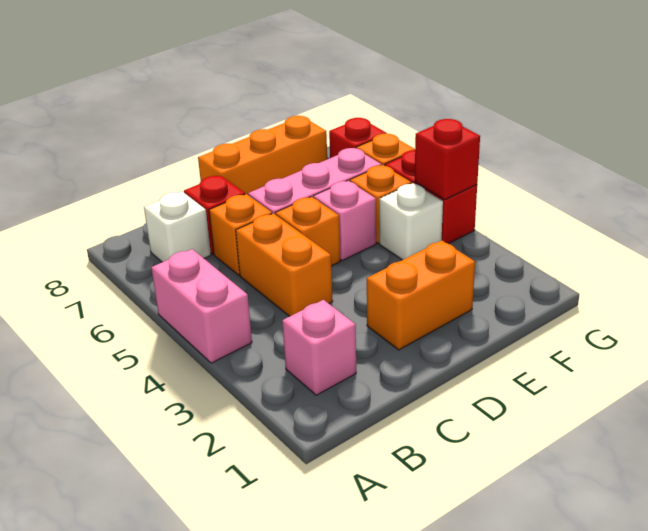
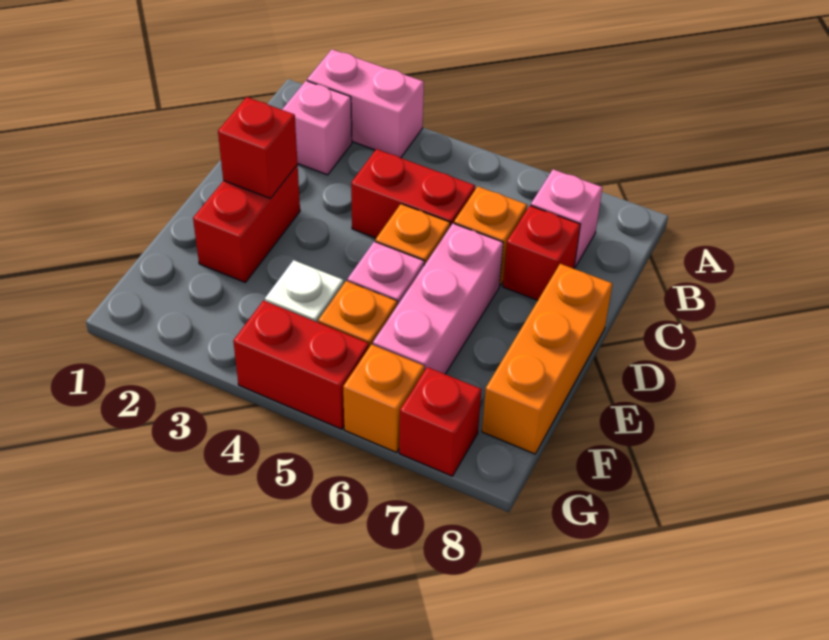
pink brick A4:A5 level 1 -> pink brick A2:A3 level 1
white brick B7 level 1 -> pink brick B7 level 1
orange brick C4:C5 level 1 -> red brick C4:C5 level 1
orange brick D2:E2 level 1 -> red brick D2:E2 level 1
red brick G4 level 2 -> red brick D2 level 2

